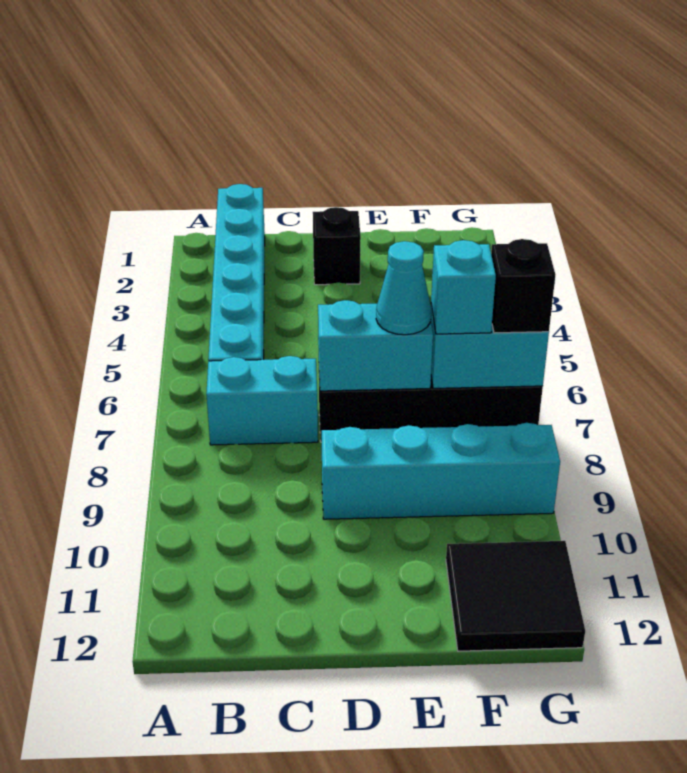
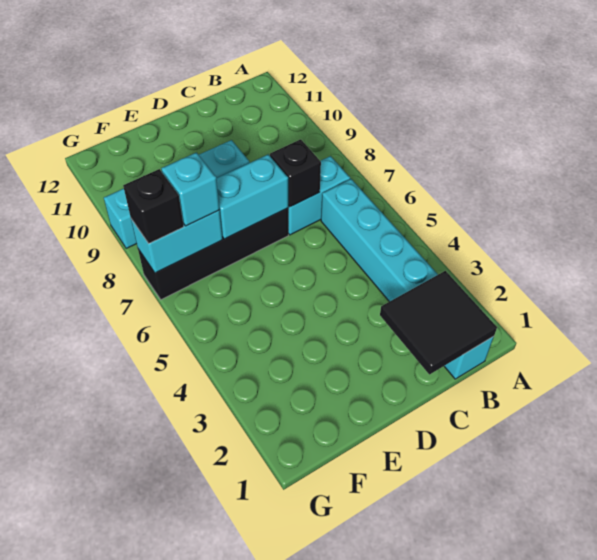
black brick D2 level 1 -> black brick C7 level 2
cyan cone E7 level 3 -> none
black tile F11:G12 level 1 -> black tile B1:C2 level 2

